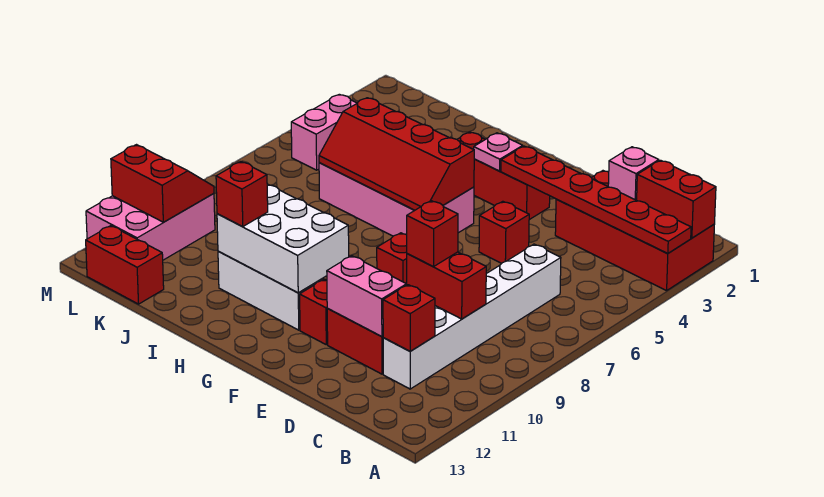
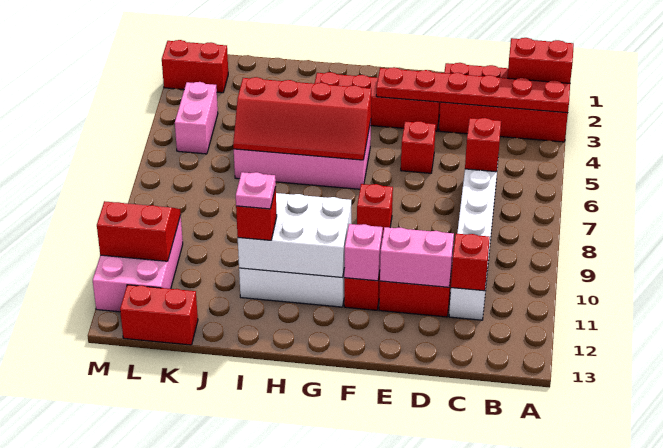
pink brick C2 level 2 -> pink brick F11 level 2
red brick C9:D9 level 2 -> red brick L2:M2 level 1
red brick D9 level 3 -> red brick C6 level 2
red brick F3:H3 level 1 -> red brick E3:H3 level 1
pink plate G3 level 2 -> pink plate I11 level 4

